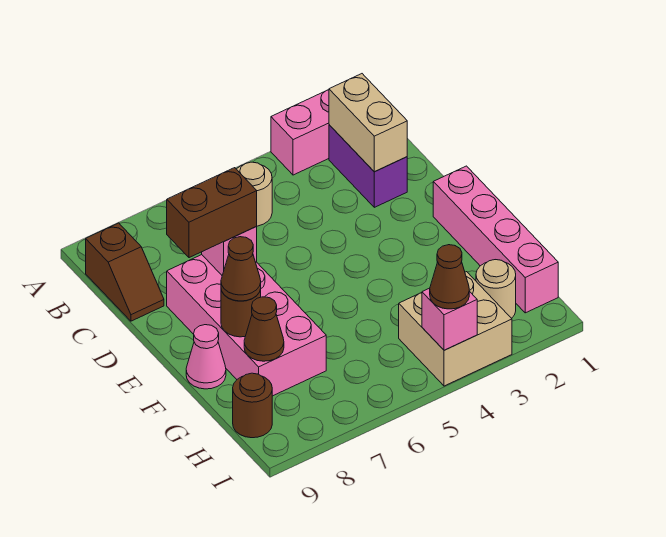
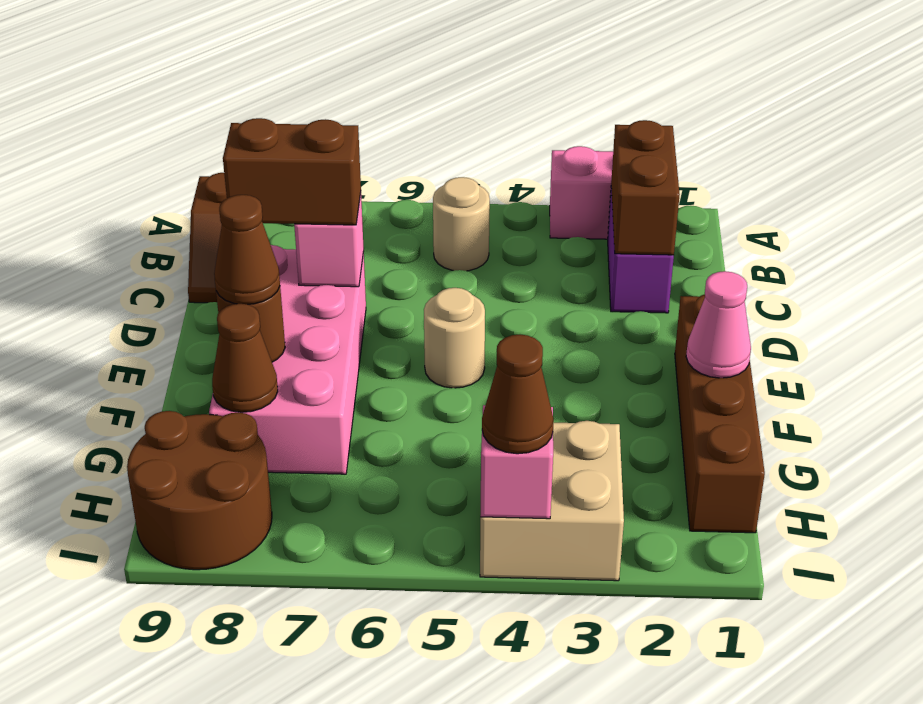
tan brick B2:C2 level 2 -> brown brick B2:C2 level 2
pink brick E1:H1 level 1 -> brown brick E1:H1 level 1
pink cone F9 level 1 -> pink cone F1 level 2
tan round brick H2 level 1 -> tan round brick E5 level 1
brown round brick H9 level 1 -> brown round brick H8:I9 level 1

